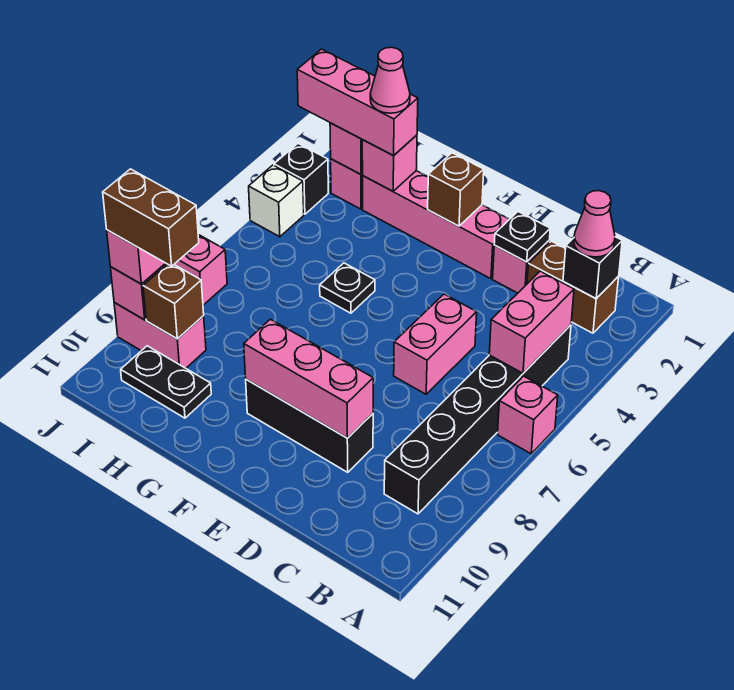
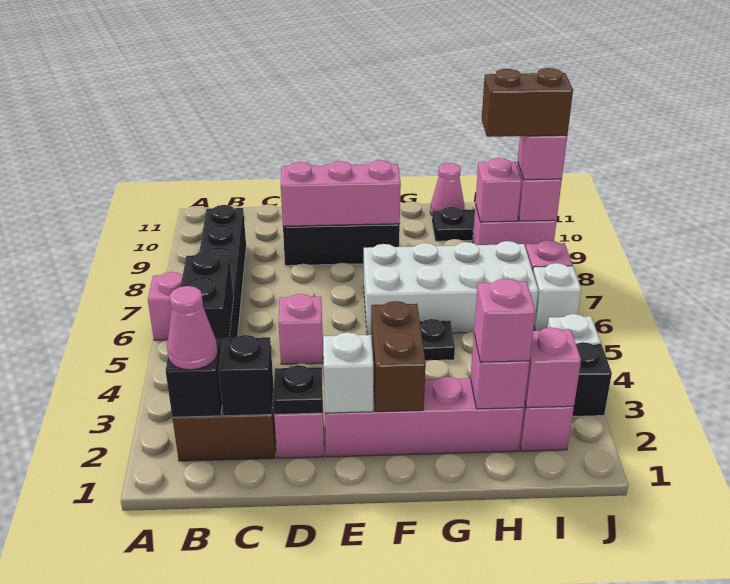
pink brick B4:B5 level 2 -> black brick B4:B5 level 2
none -> black brick C2 level 2
pink brick D5:D6 level 1 -> pink brick D5 level 1
none -> white brick E2 level 2
brown brick F2 level 2 -> brown brick F2:F3 level 2
none -> white brick F6:I7 level 1
pink brick H2:J2 level 3 -> pink brick H2 level 3
pink cone H2 level 4 -> pink cone H11 level 1
brown brick I9 level 2 -> pink brick I9 level 2
none -> white brick J6 level 1

